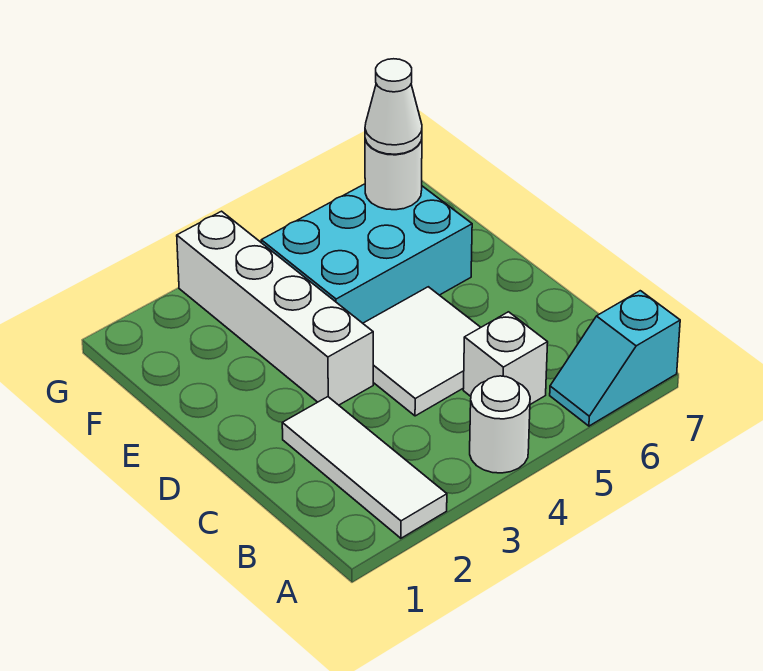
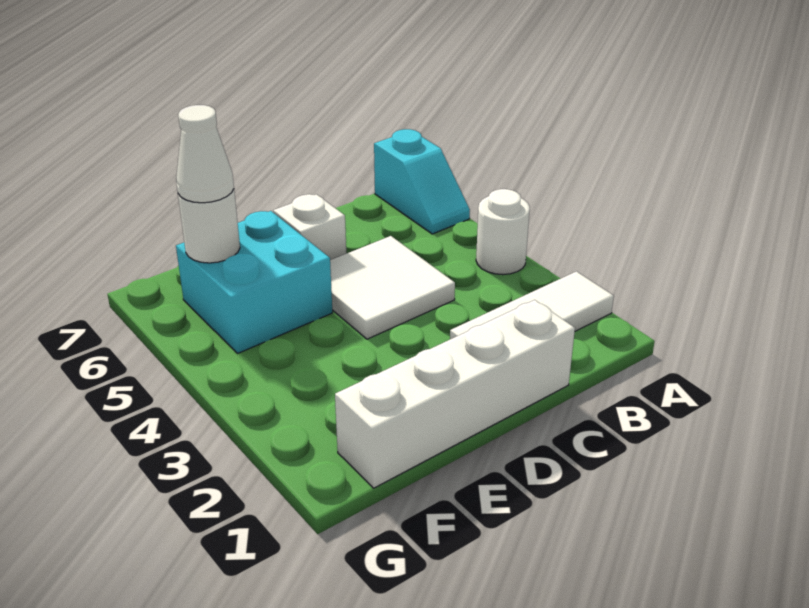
white brick B5 level 1 -> white brick D6 level 1
white brick D3:G3 level 1 -> white brick C1:F1 level 1
cyan brick E4:F6 level 1 -> cyan brick E5:F6 level 1

